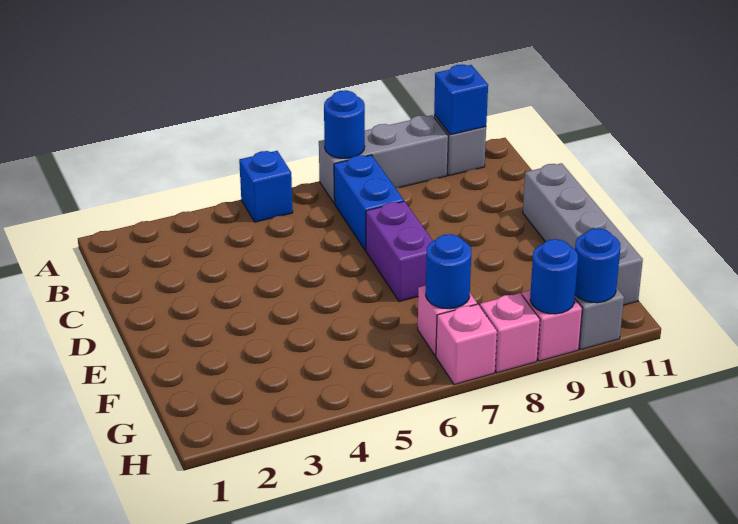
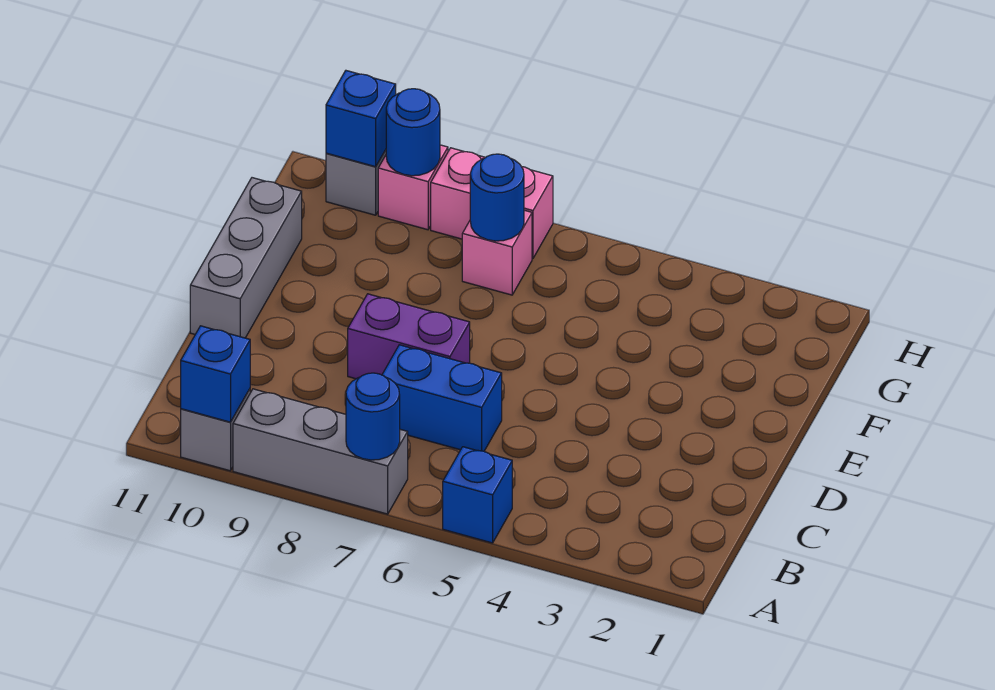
blue brick B7:C7 level 1 -> blue brick C6:C7 level 1
purple brick D7:E7 level 1 -> purple brick D7:D8 level 1
grey brick D11:G11 level 1 -> grey brick D11:F11 level 1
blue round brick H10 level 2 -> blue brick H10 level 2

